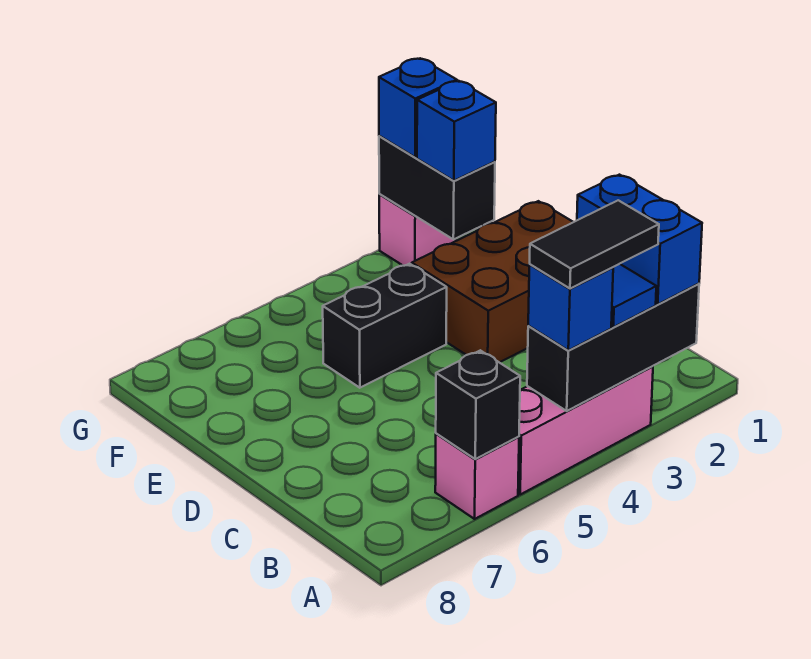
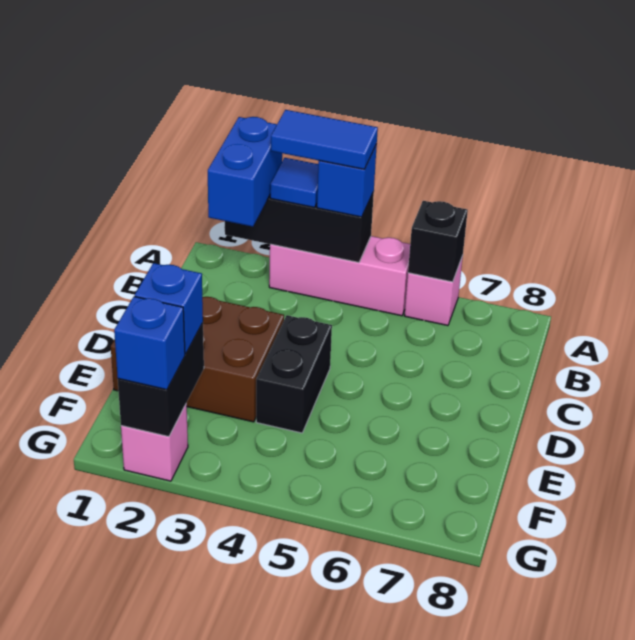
black tile A3:A4 level 4 -> blue tile A3:A4 level 4
black brick E4:E5 level 1 -> black brick D4:E4 level 1

